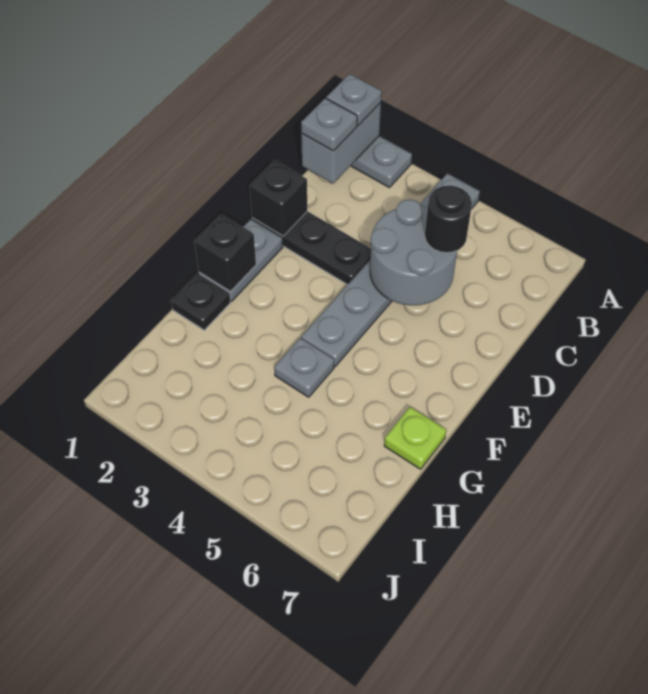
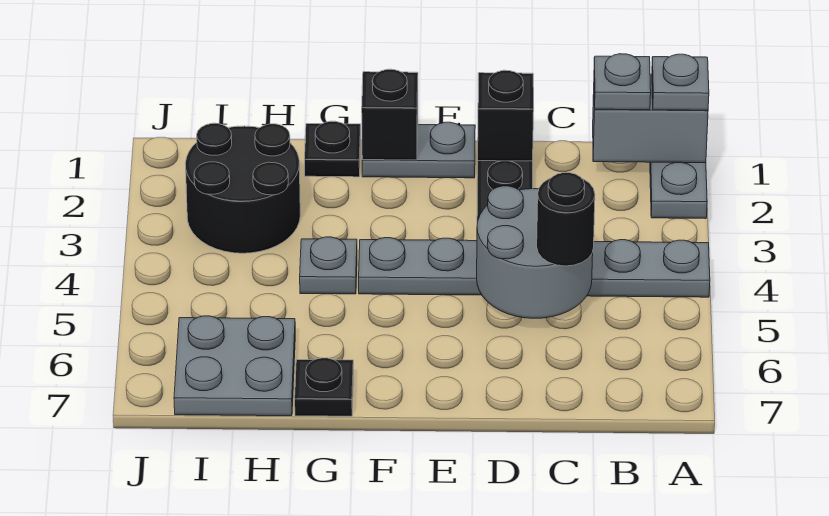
lime plate G7 level 1 -> black plate G7 level 1
none -> black round brick H2:I3 level 1
none -> grey plate H6:I7 level 1

